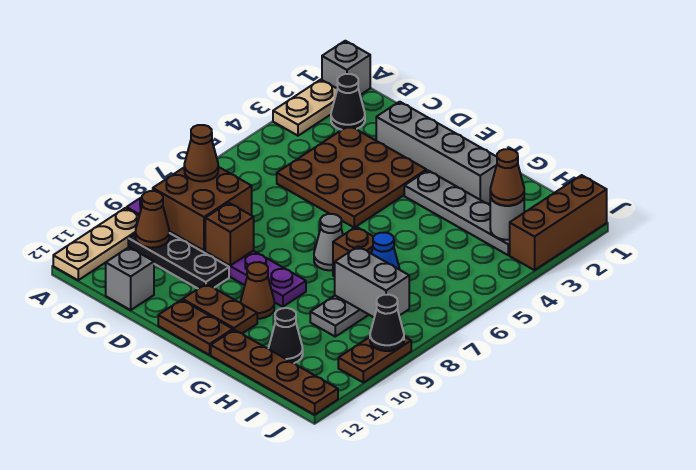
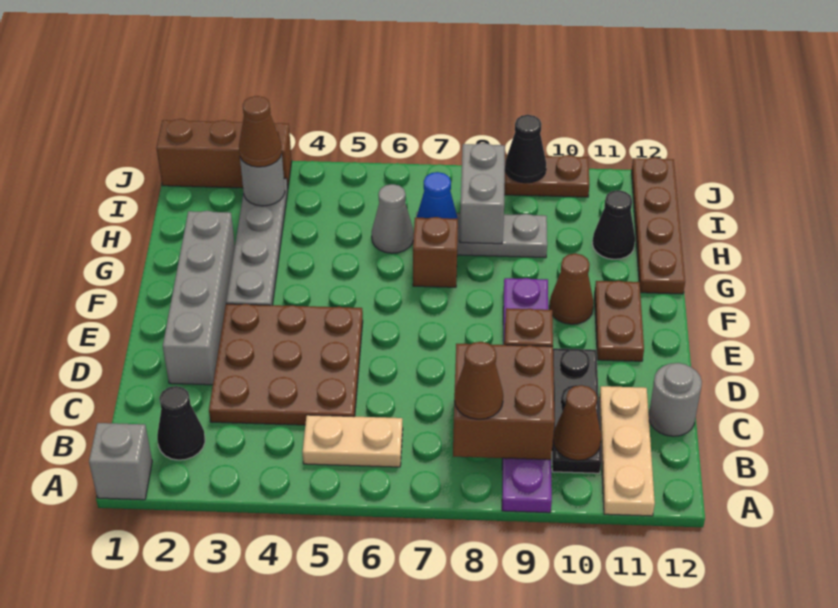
tan plate A2:A3 level 1 -> tan plate B5:B6 level 1
tan plate A10:A12 level 1 -> tan plate A11:C11 level 1
grey brick C12 level 1 -> grey round brick C12 level 1
brown plate E12:F12 level 1 -> none
grey cone F7 level 1 -> grey cone H6 level 1

